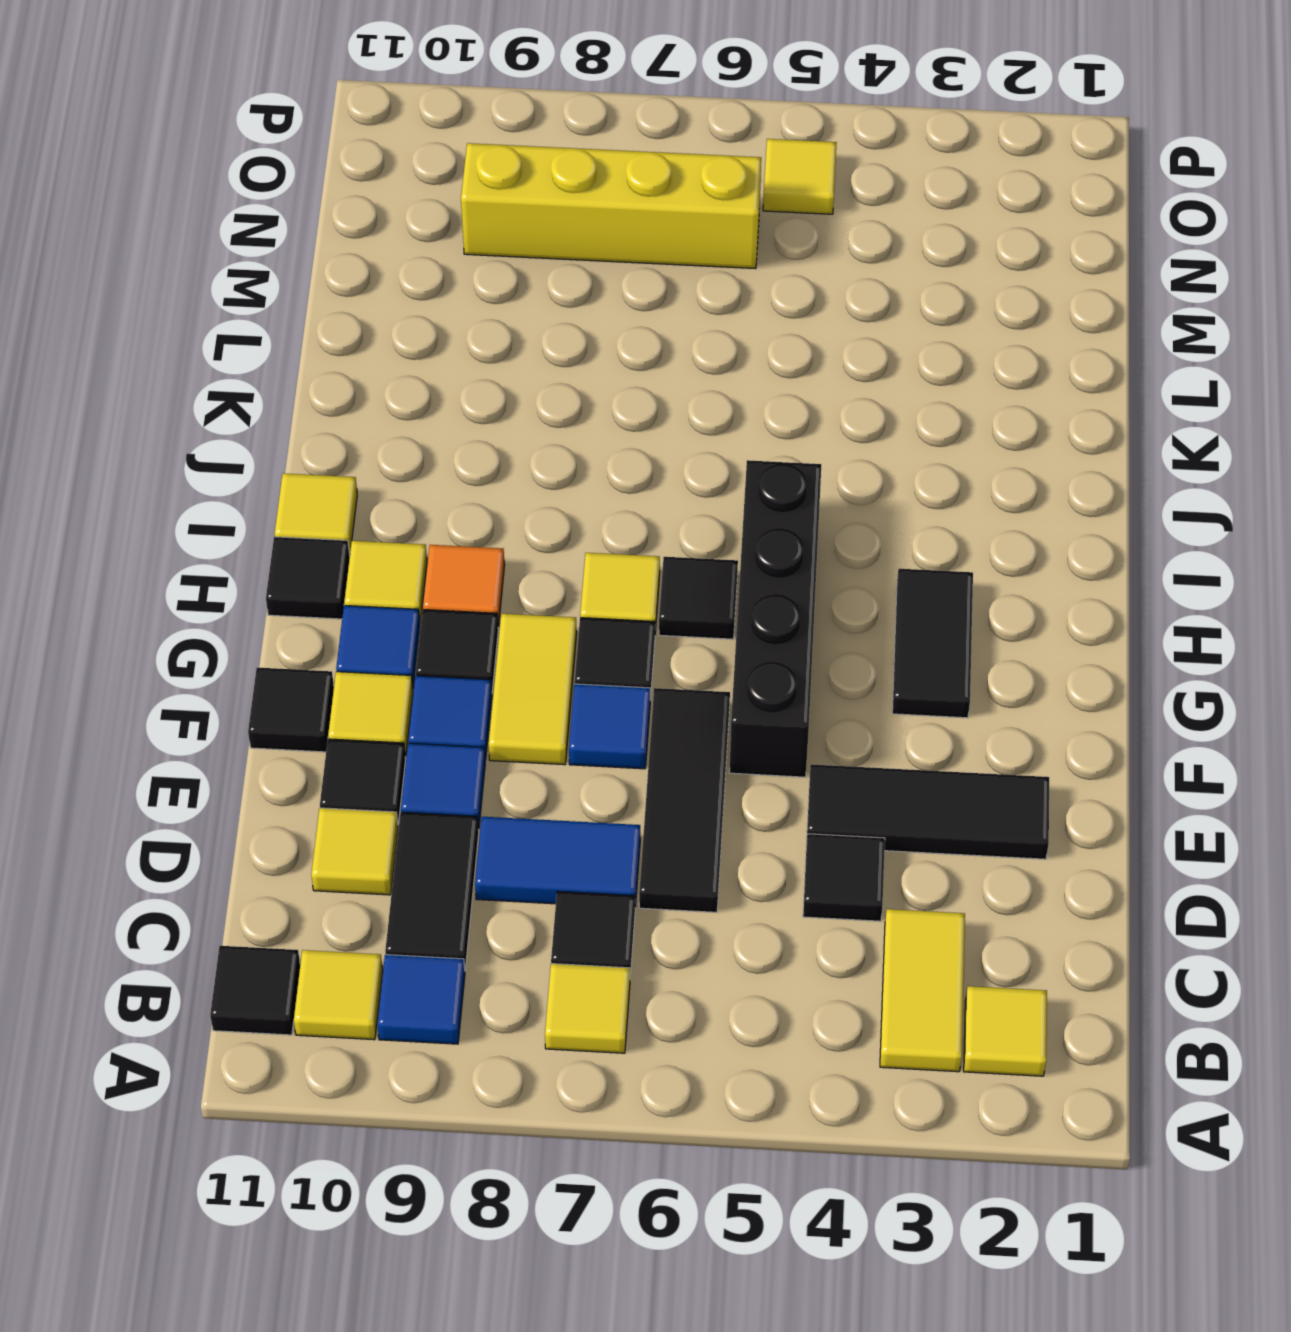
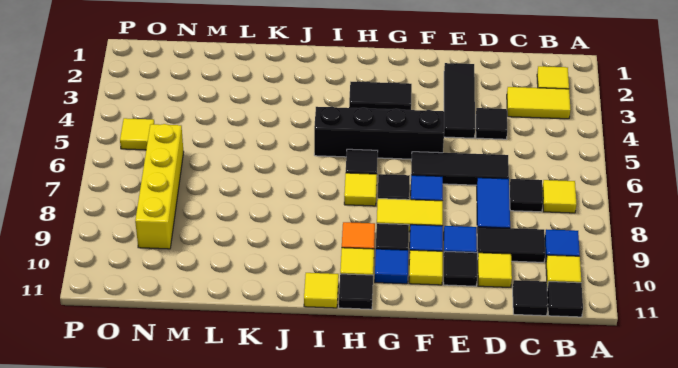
black tile F11 level 1 -> black tile C11 level 1

